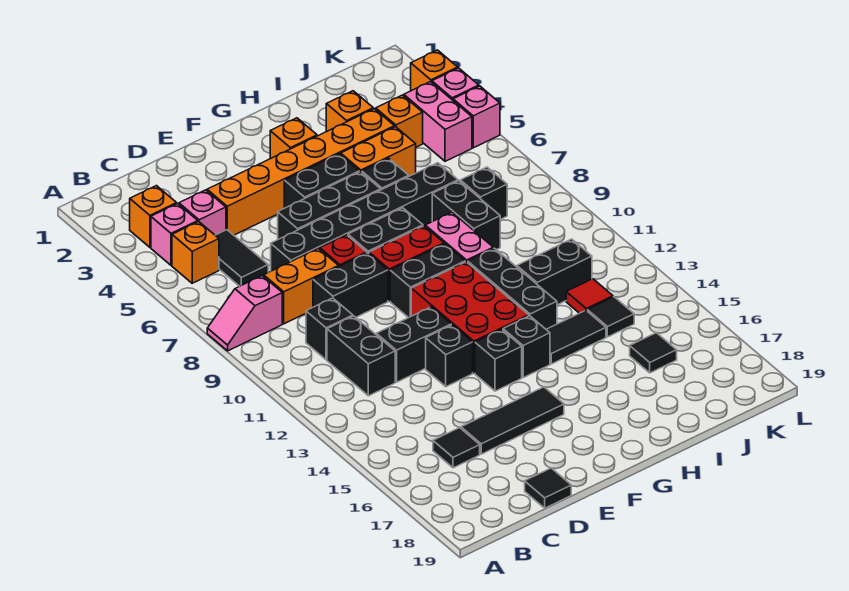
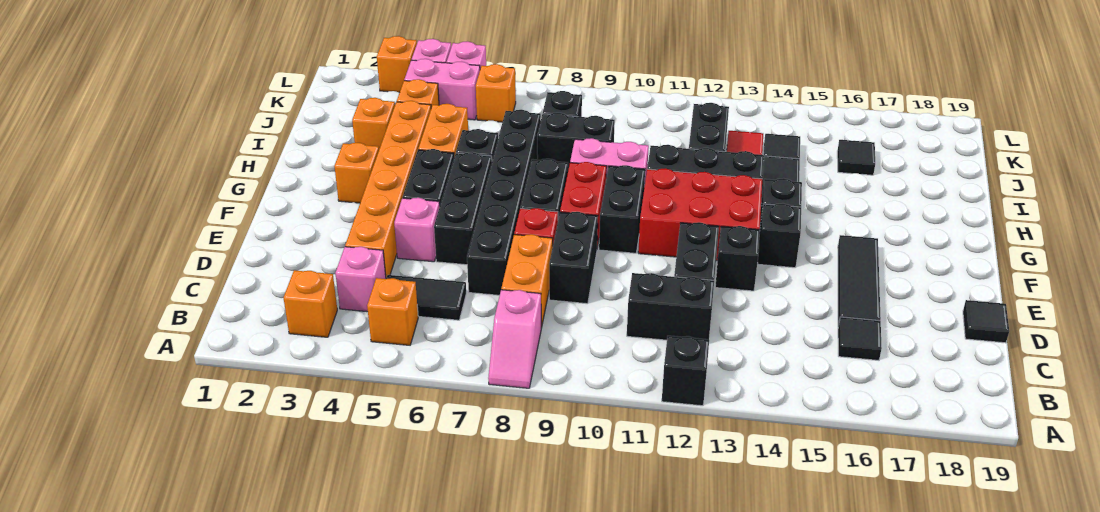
pink brick B4 level 1 -> pink brick E5 level 1
black brick C10 level 1 -> black brick A12 level 1
none -> orange brick K6 level 1

